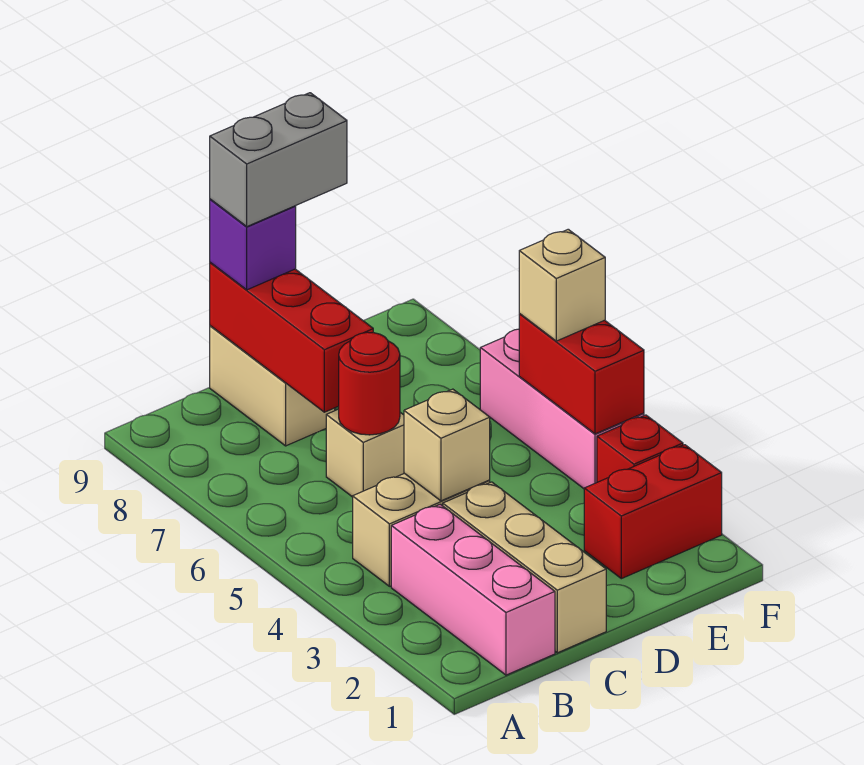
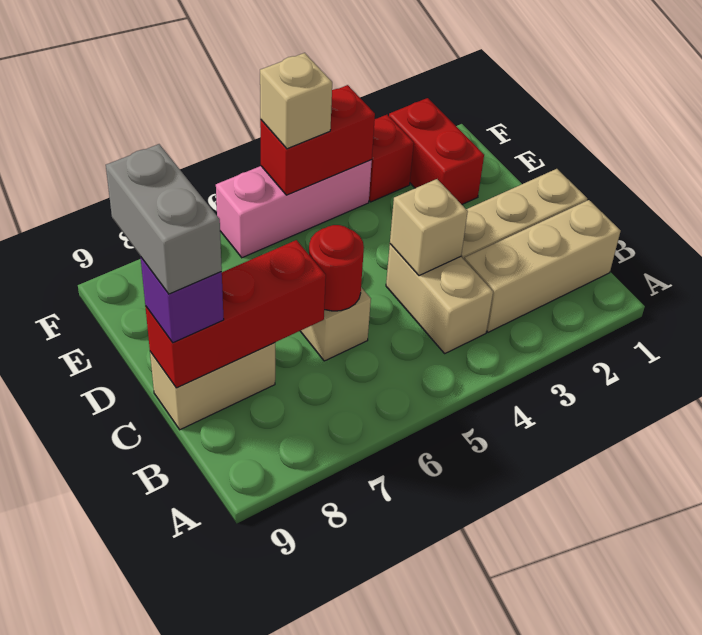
pink brick B1:B3 level 1 -> tan brick B1:B3 level 1

